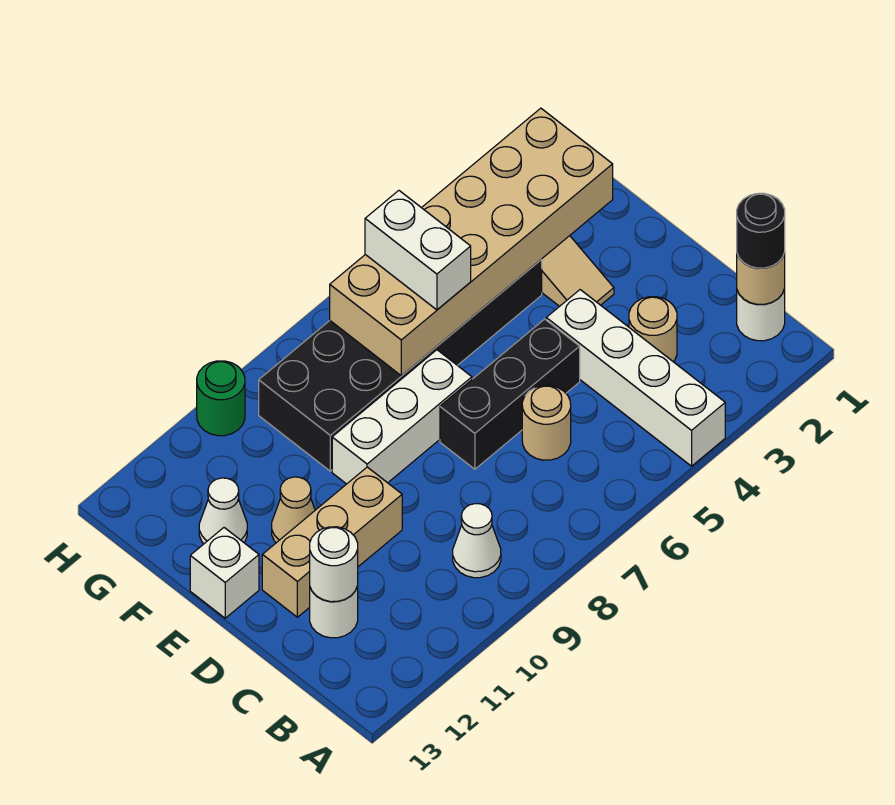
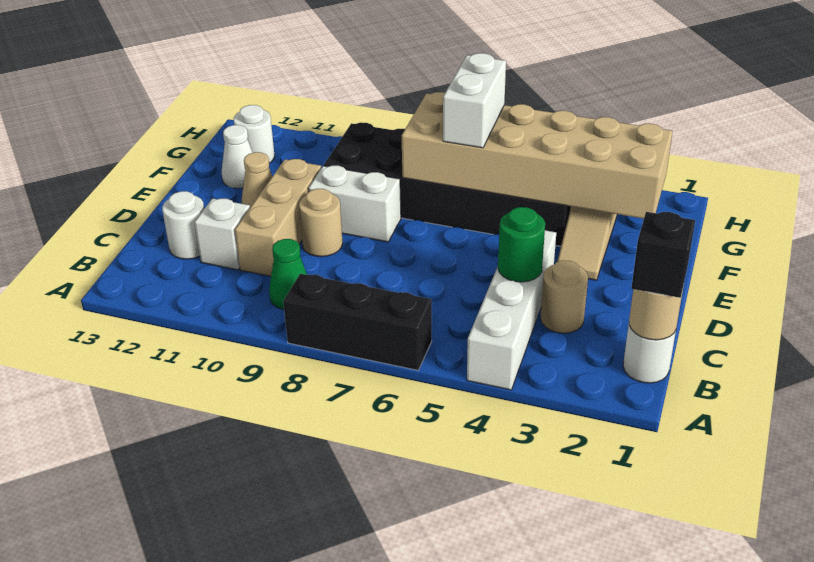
black round brick B1 level 3 -> black brick B1 level 3
white cone B9 level 1 -> green cone B9 level 1
tan round brick C6 level 1 -> tan round brick D9 level 1
white round brick C12 level 2 -> white round brick G12 level 1
black brick D5:D7 level 1 -> black brick A6:A8 level 1
tan brick D10:D12 level 1 -> tan brick C10:E10 level 1
white brick E7:E9 level 1 -> white brick E8:E9 level 1
white brick E13 level 1 -> white brick C11 level 1
green round brick H10 level 1 -> green round brick C4 level 2

